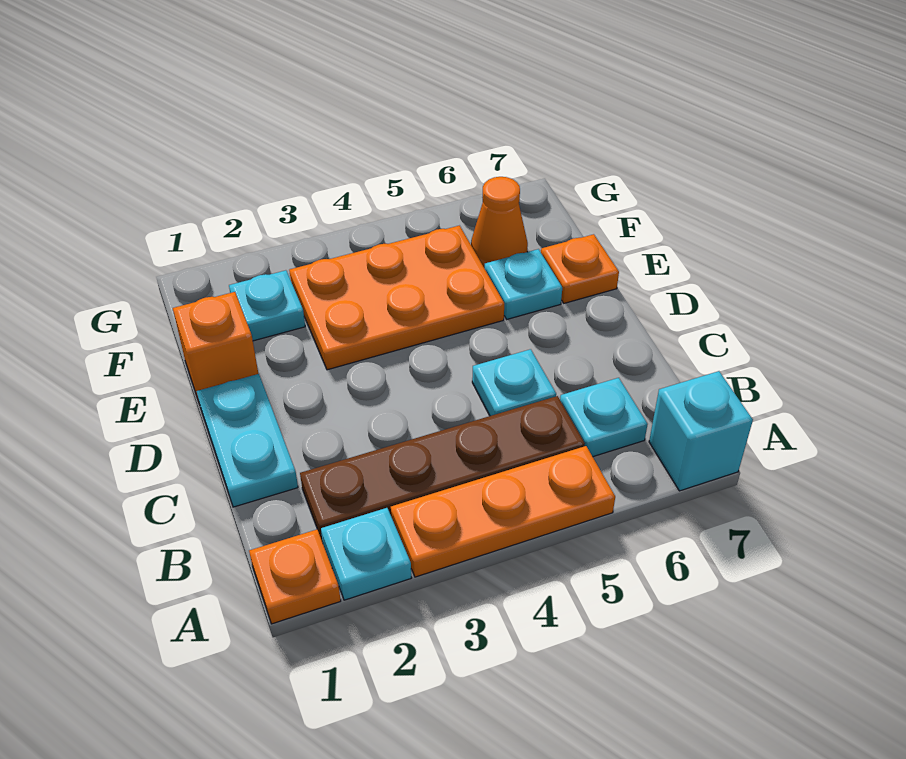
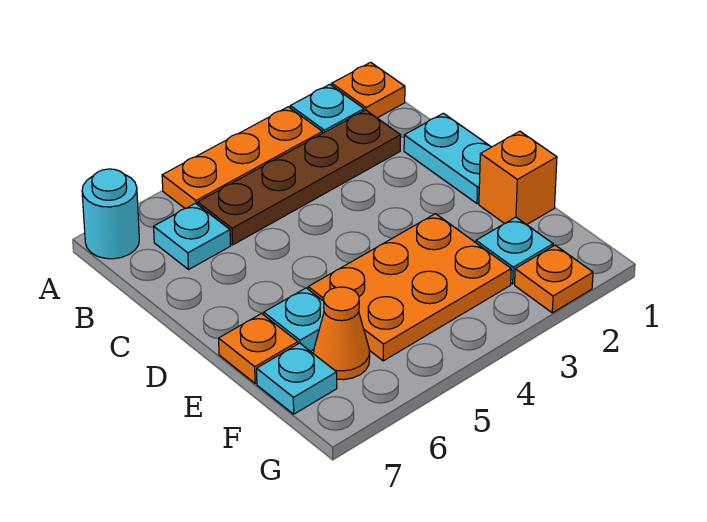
cyan brick A7 level 1 -> cyan round brick A7 level 1
cyan plate C5 level 1 -> cyan plate F7 level 1
none -> orange plate G2 level 1

